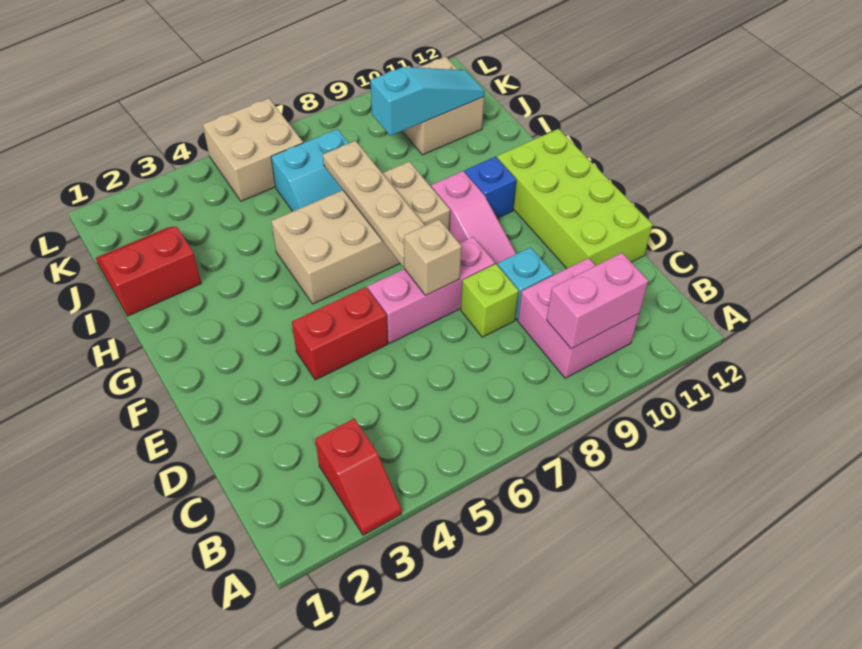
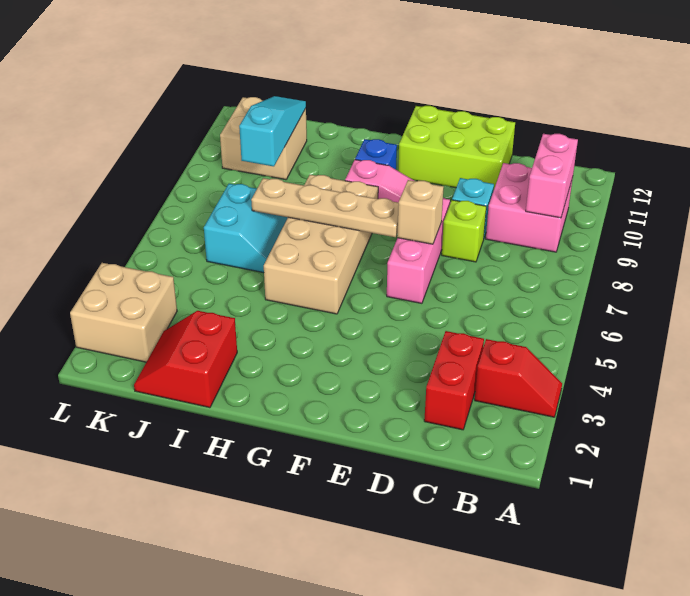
lime brick D11:G12 level 1 -> lime brick D11:F12 level 1
red brick E4:E5 level 1 -> red brick C2:C3 level 1
tan brick K5:L6 level 1 -> tan brick K2:L3 level 1

